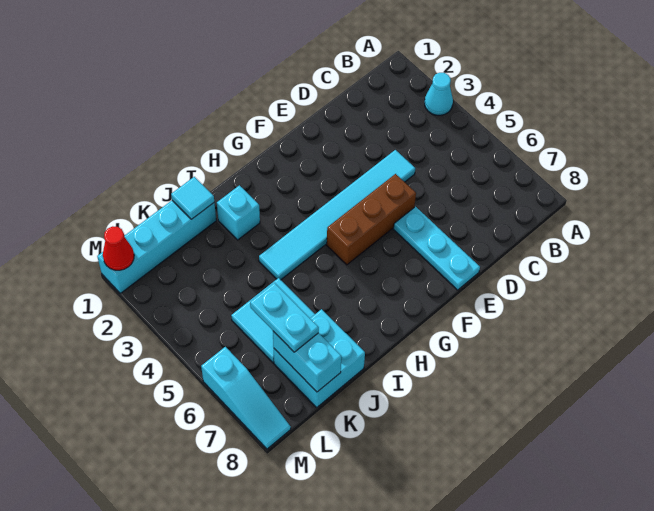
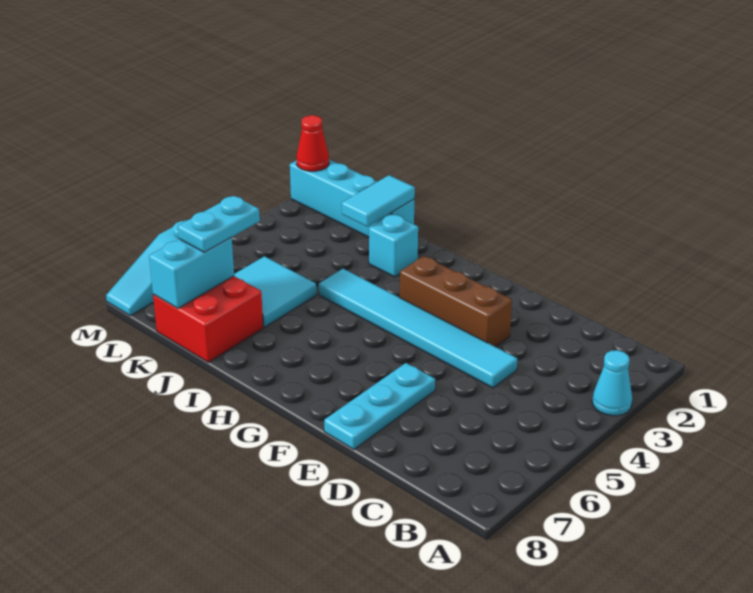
brown brick E5:G5 level 1 -> brown brick E3:G3 level 1
cyan tile J1 level 2 -> cyan tile J1:J2 level 2
cyan brick J7:K8 level 1 -> red brick J7:K8 level 1

